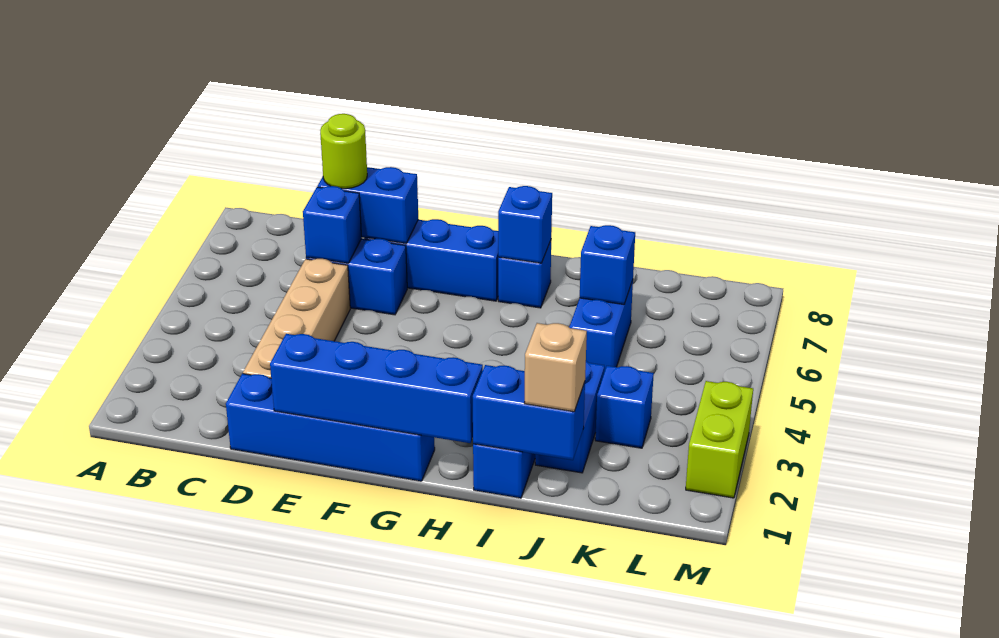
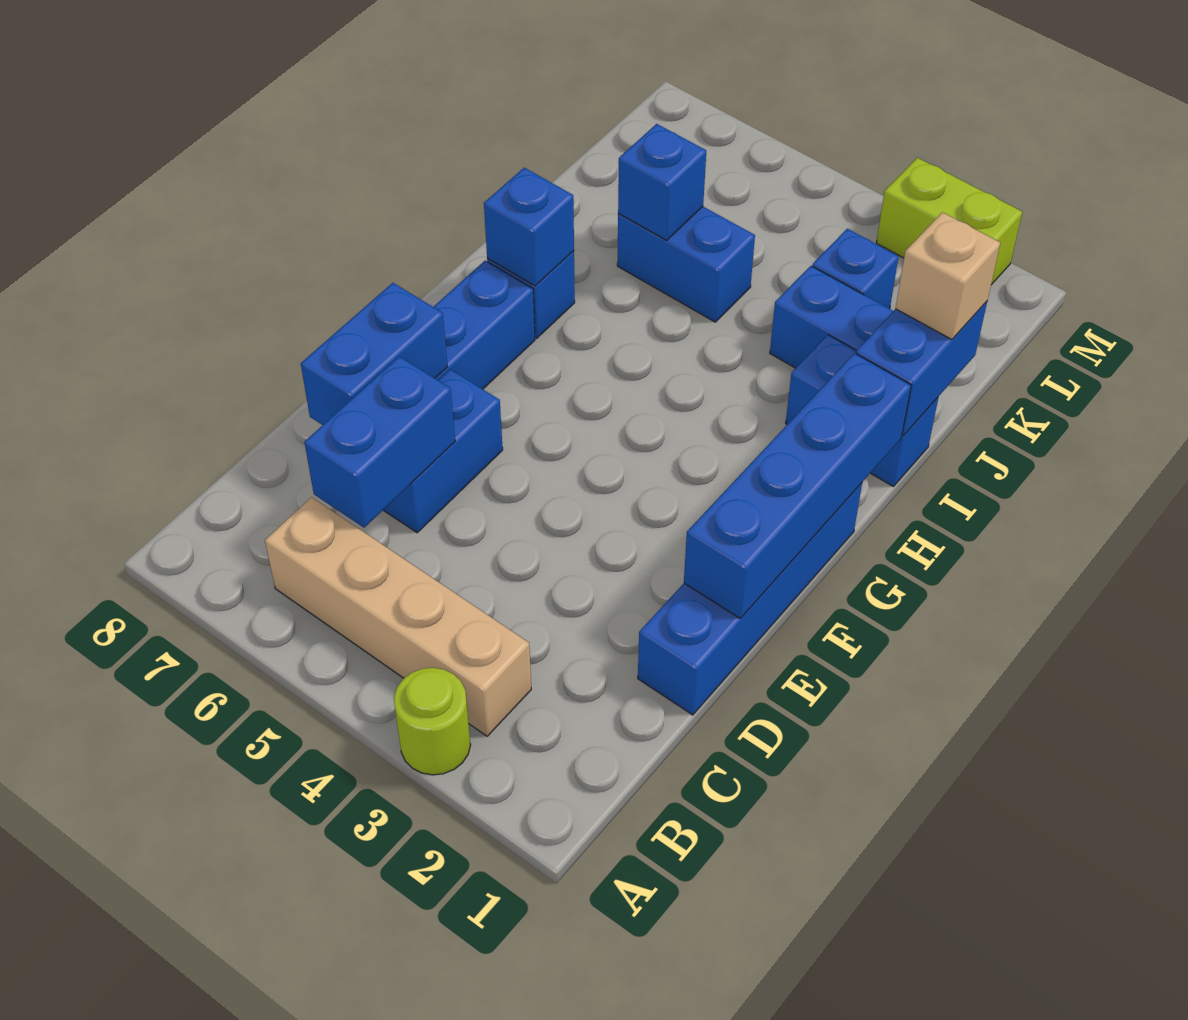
tan brick D2:D5 level 1 -> tan brick B3:B6 level 1
blue brick D6 level 2 -> blue brick C6:D6 level 2
lime round brick D7 level 3 -> lime round brick A3 level 1

